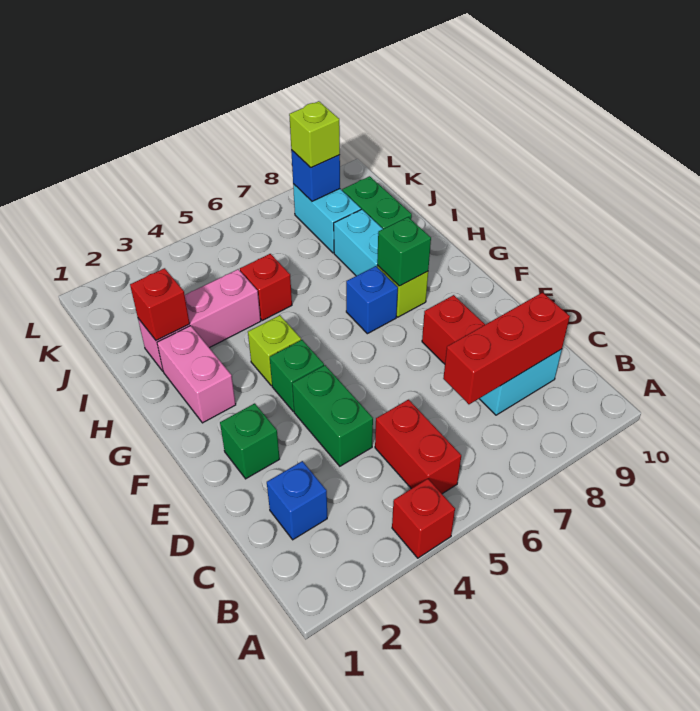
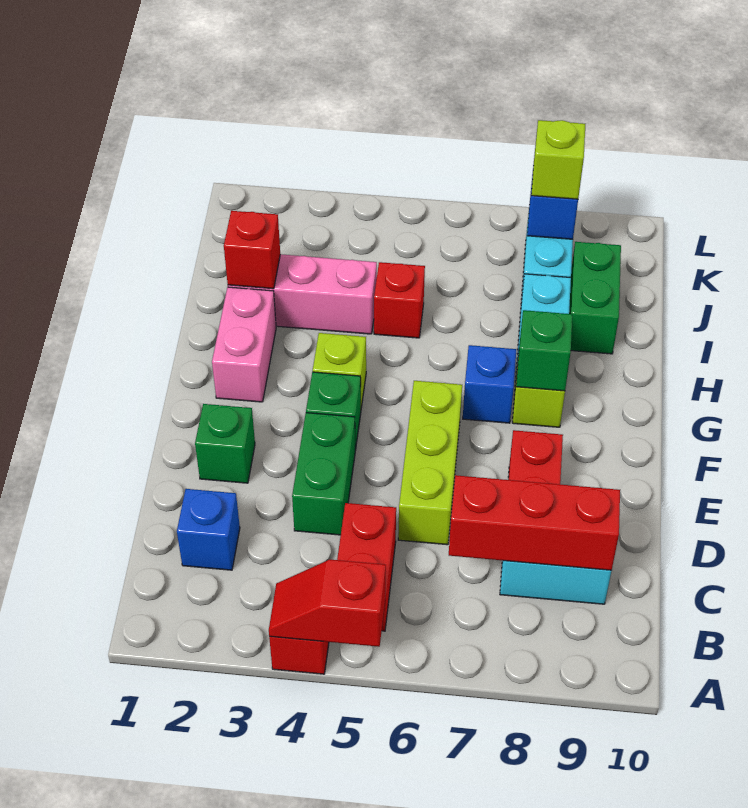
none -> red slope A4:A5 level 2 top 5
none -> lime brick D6:F6 level 1

